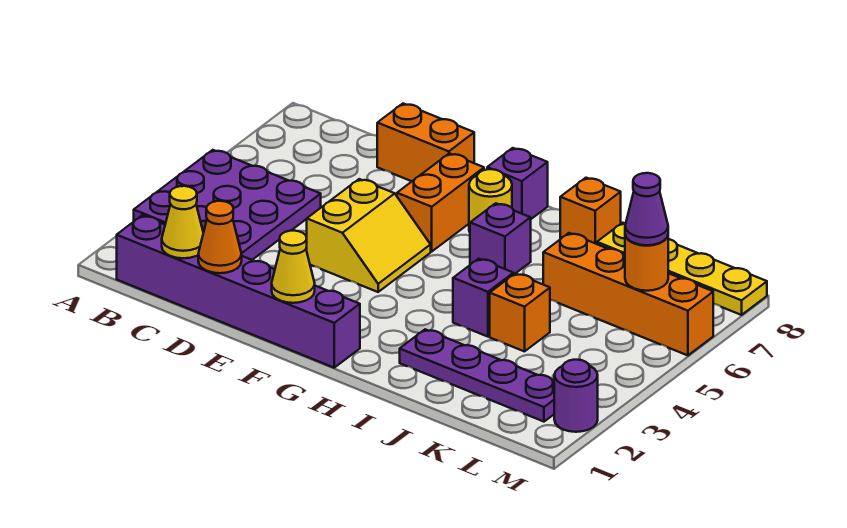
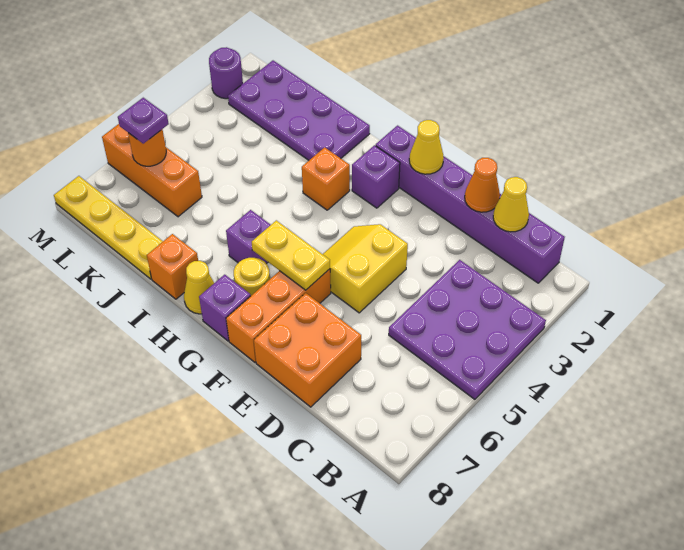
orange brick D8:E8 level 1 -> orange brick D7:E8 level 1
orange brick F6:F7 level 1 -> orange brick F6:F8 level 1
none -> yellow plate F6:G6 level 2
none -> yellow cone H8 level 1
purple plate I2:L2 level 1 -> purple plate I1:L2 level 1
purple brick I4 level 1 -> purple brick G2 level 1
orange brick J4 level 1 -> orange brick H3 level 1
orange brick J6:M6 level 1 -> orange brick K6:M6 level 1
purple cone L6 level 3 -> purple plate L6 level 3

